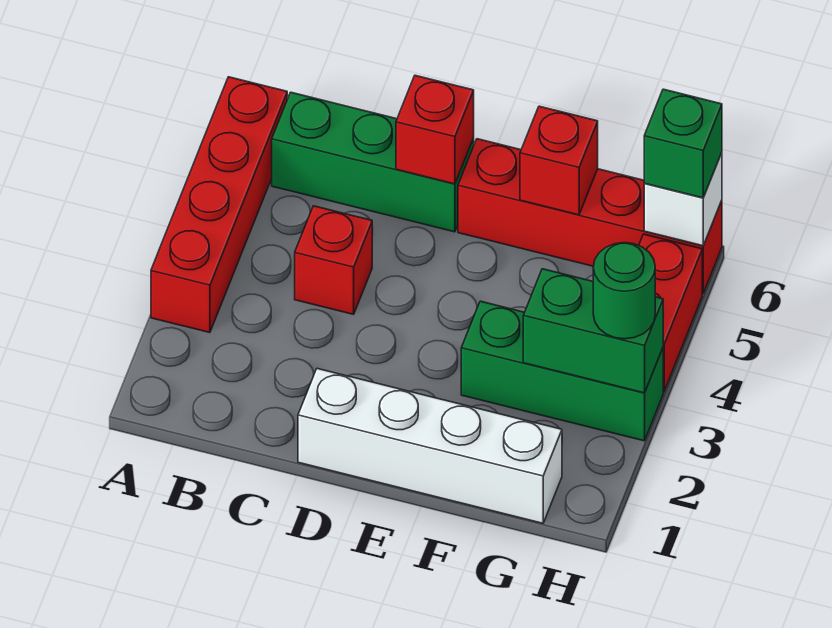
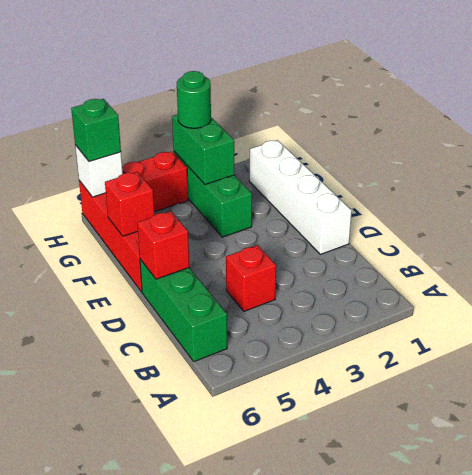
red brick A3:A6 level 1 -> none

